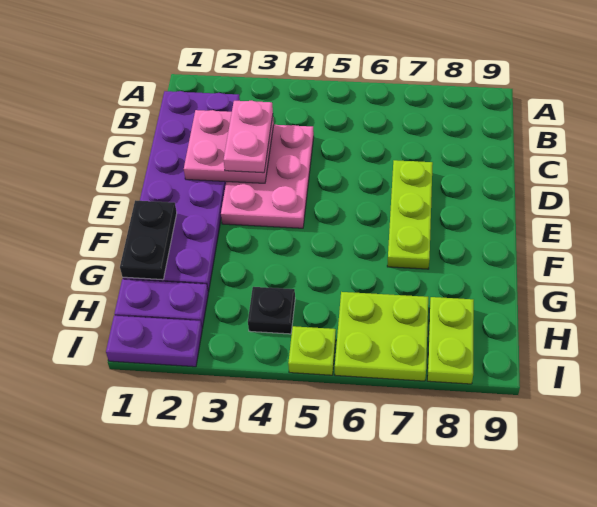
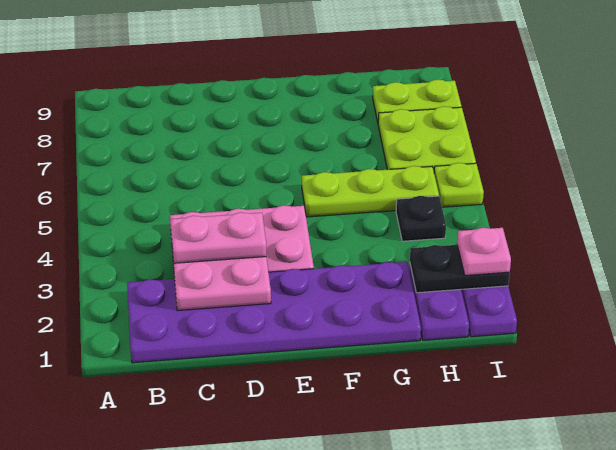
lime plate D7:F7 level 1 -> lime plate F5:H5 level 1
black plate F1:G1 level 2 -> black plate H2:I2 level 2
none -> pink plate I2 level 3

